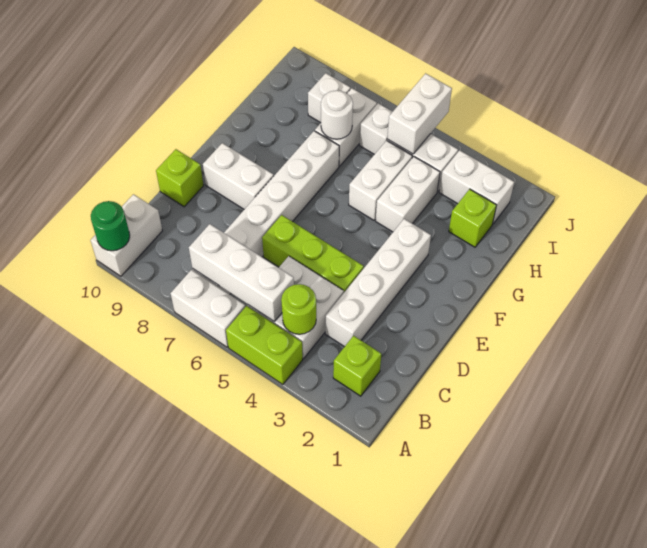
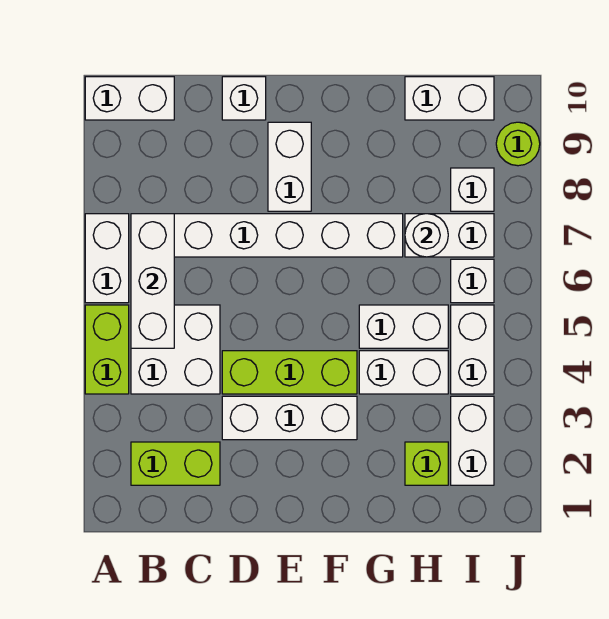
green round brick A10 level 2 -> none
lime brick B2 level 1 -> lime brick B2:C2 level 1
lime round brick B4 level 2 -> lime round brick J9 level 1
white brick C3:F3 level 1 -> white brick D3:F3 level 1
lime brick D4:D6 level 1 -> lime brick D4:F4 level 1
lime brick D10 level 1 -> white brick D10 level 1
white brick I5:J5 level 2 -> white brick H10:I10 level 1

